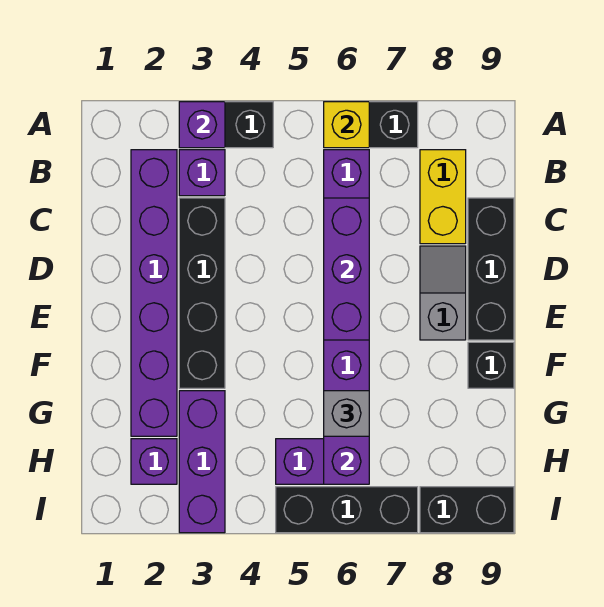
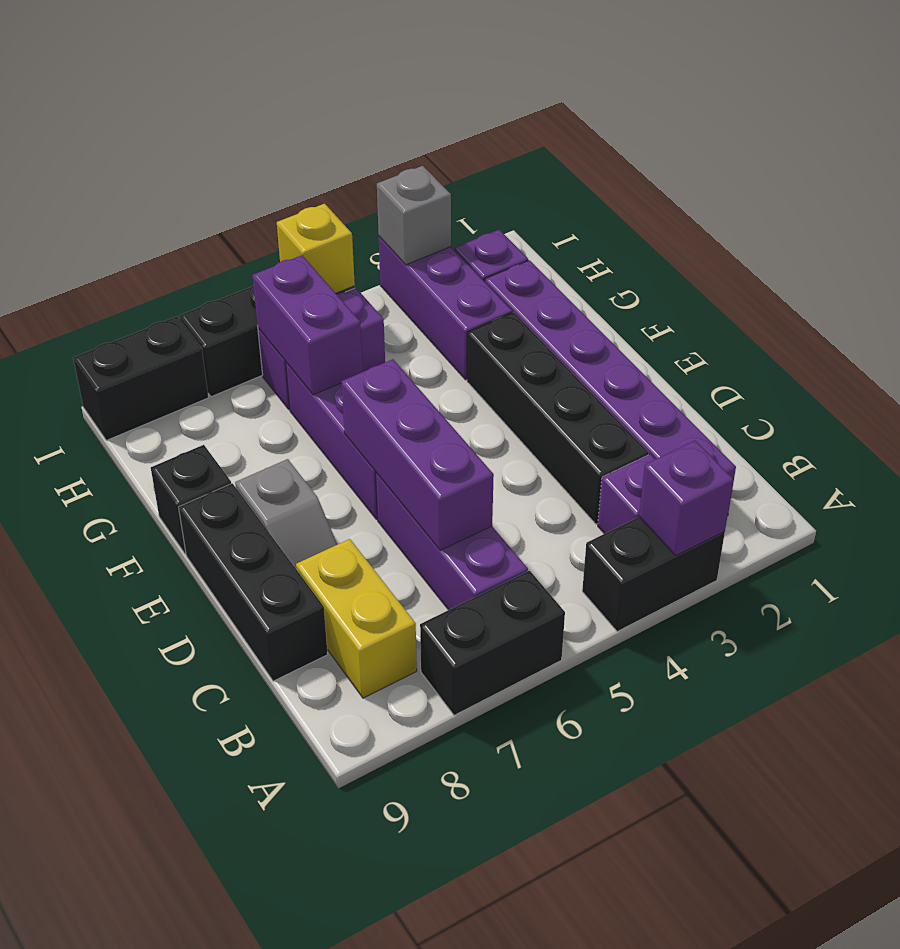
yellow brick A6 level 2 -> yellow brick I5 level 2
grey brick G6 level 3 -> grey brick I3 level 2

